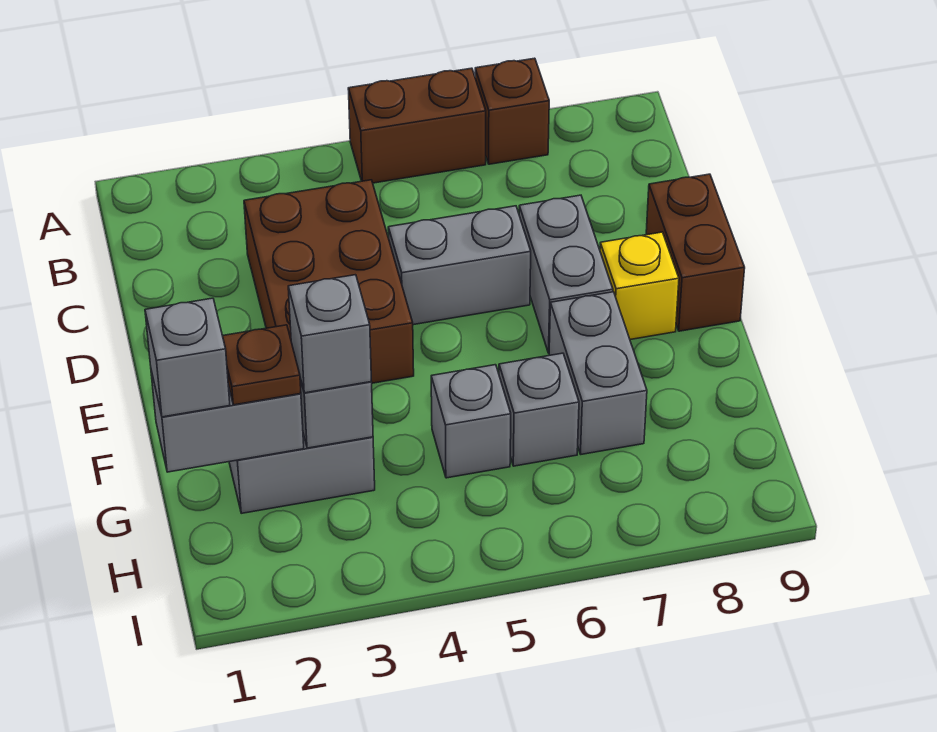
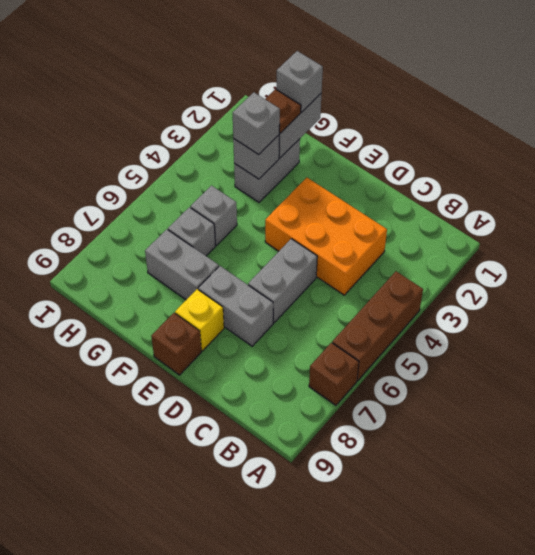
brown brick A5:A6 level 1 -> brown brick A4:A6 level 1
brown brick C3:E4 level 1 -> orange brick C3:E4 level 1
brown brick D9:E9 level 1 -> brown brick E9 level 1

